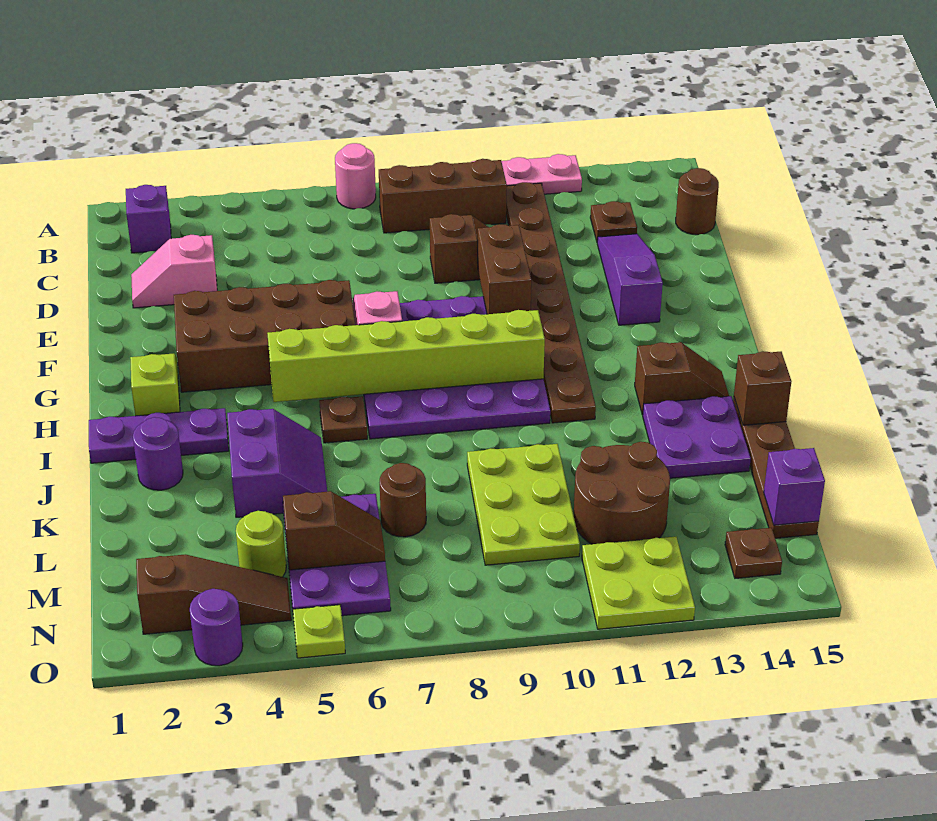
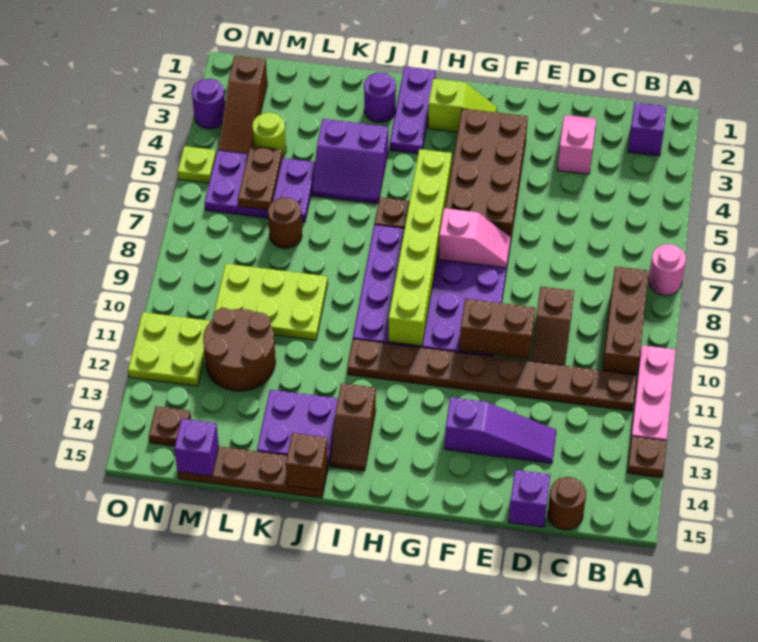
brown plate C13 level 1 -> brown plate A13 level 1
none -> purple brick D15 level 1
brown slope M5:M6 level 2 top 5 -> brown plate M5:M6 level 2

